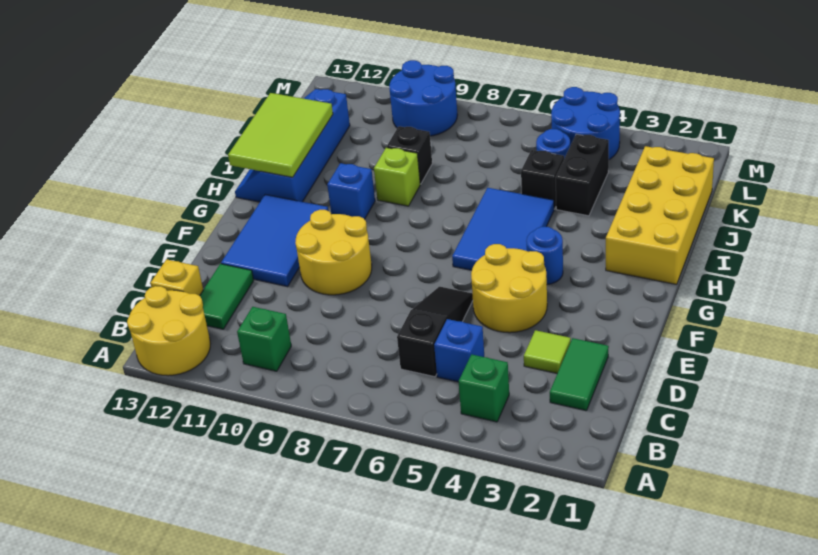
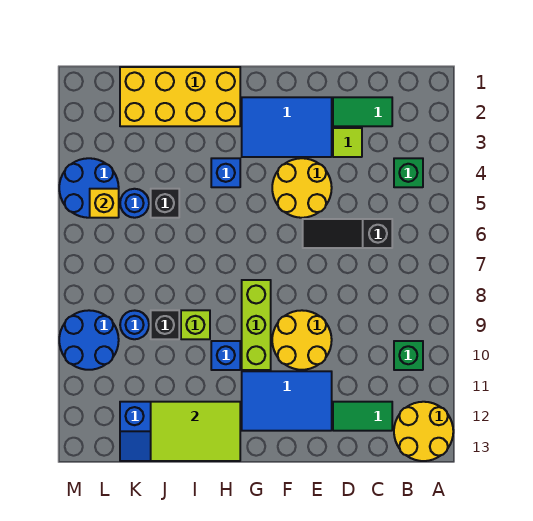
blue brick C5 level 1 -> blue brick H4 level 1
yellow brick C13 level 1 -> yellow brick L5 level 2
blue round brick G4 level 1 -> blue round brick K9 level 1
blue tile G5:I6 level 1 -> blue tile E2:G3 level 1
none -> lime brick G8:G10 level 1
black brick J4:K4 level 1 -> none

